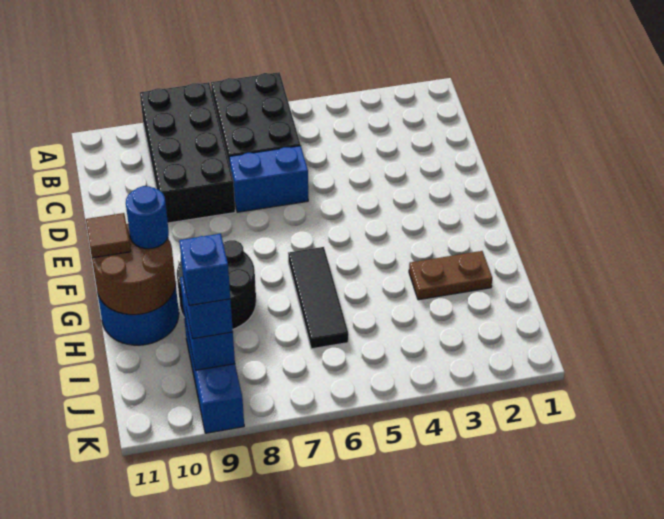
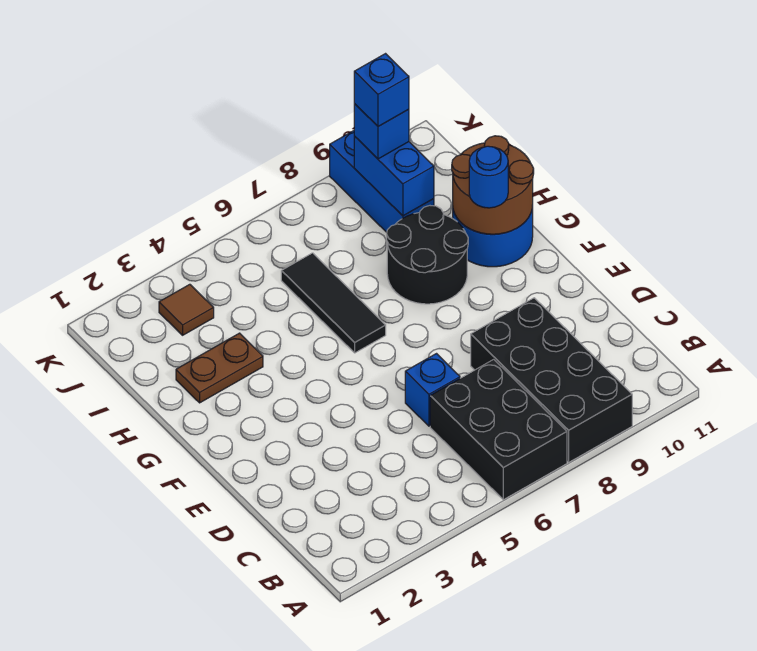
blue brick D6:D7 level 1 -> blue brick D6 level 1
brown tile G11 level 3 -> brown tile J3 level 1

